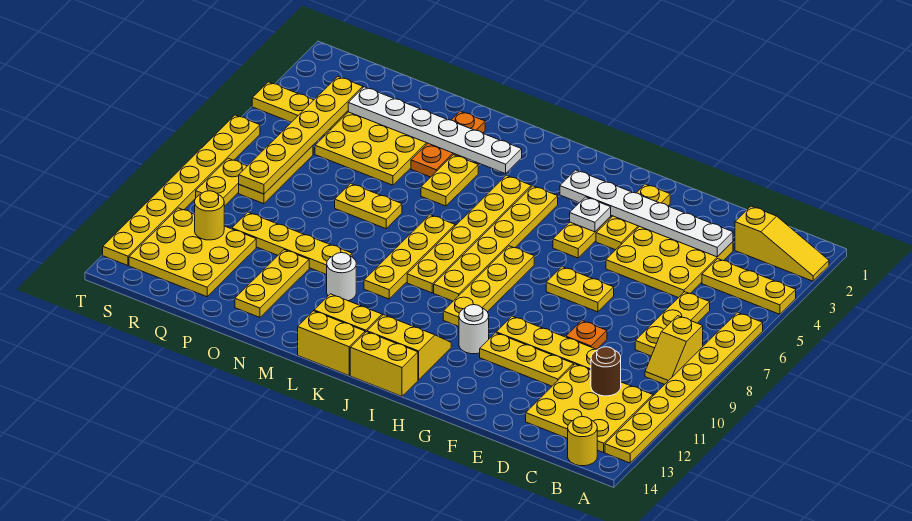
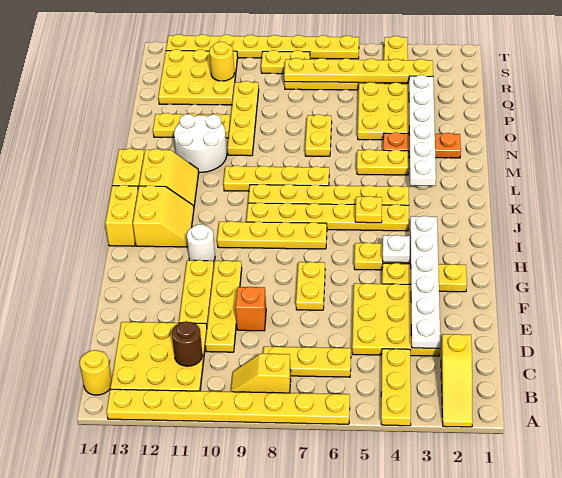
orange plate E9 level 1 -> orange brick E9 level 1
none -> yellow plate J5 level 2
white round brick M11 level 1 -> white round brick M11:N12 level 1

